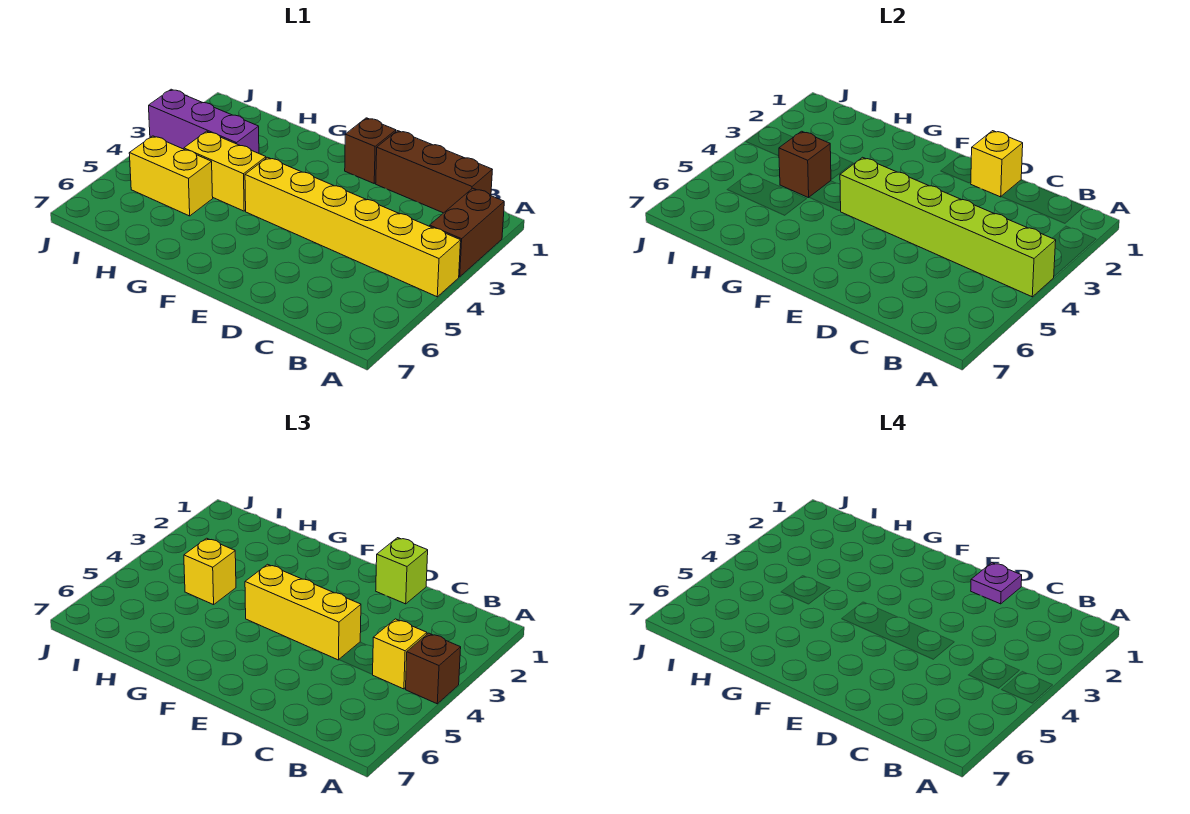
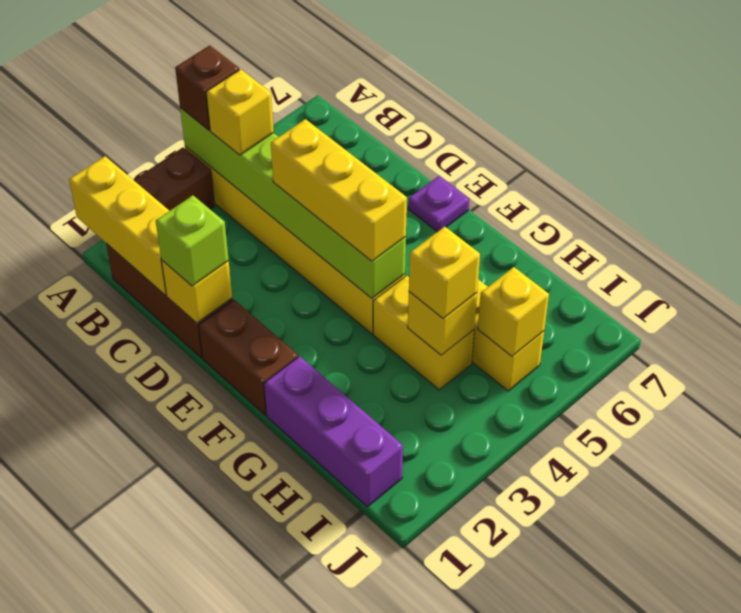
none -> yellow brick A1:C1 level 2
purple plate D1 level 4 -> purple plate E7 level 1
brown brick E1 level 1 -> brown brick E1:F1 level 1
purple brick H3:J3 level 1 -> purple brick G1:I1 level 1
brown brick H4 level 2 -> yellow brick H4 level 2
none -> yellow brick I5 level 2

